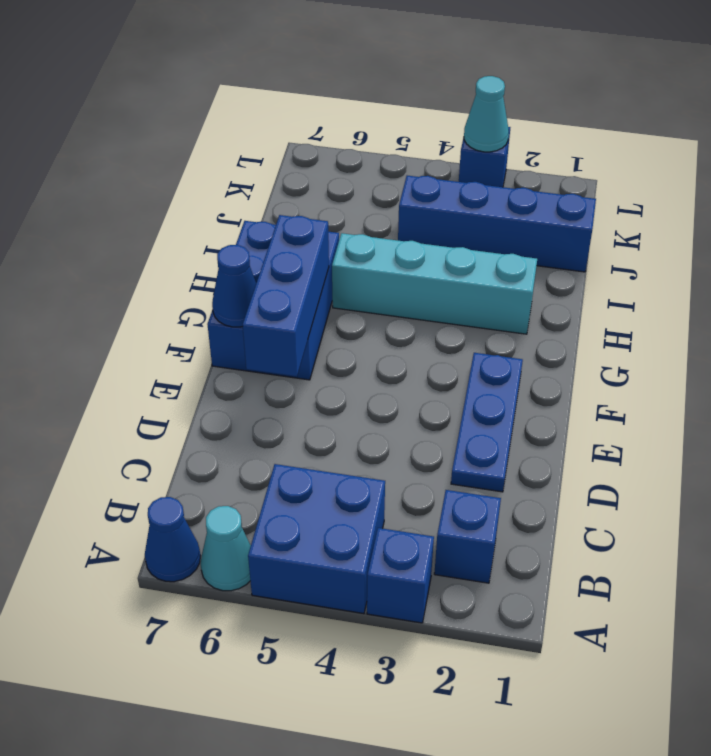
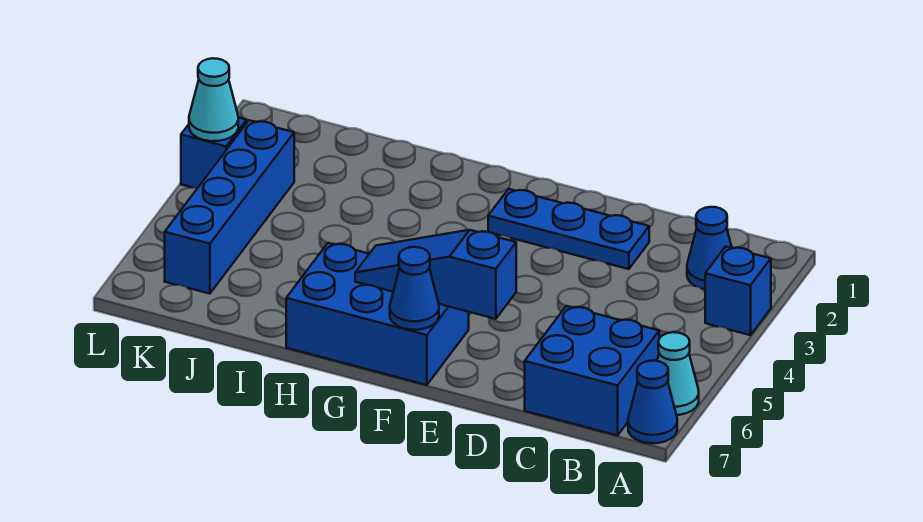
blue brick A4:B5 level 1 -> blue brick B6:C7 level 1
blue brick B2 level 1 -> blue cone B2 level 1
blue brick E6:G6 level 2 -> blue slope E6:G6 level 2 top E
cyan brick H2:H5 level 1 -> none
blue brick J1:J4 level 1 -> blue brick K3:K6 level 1

